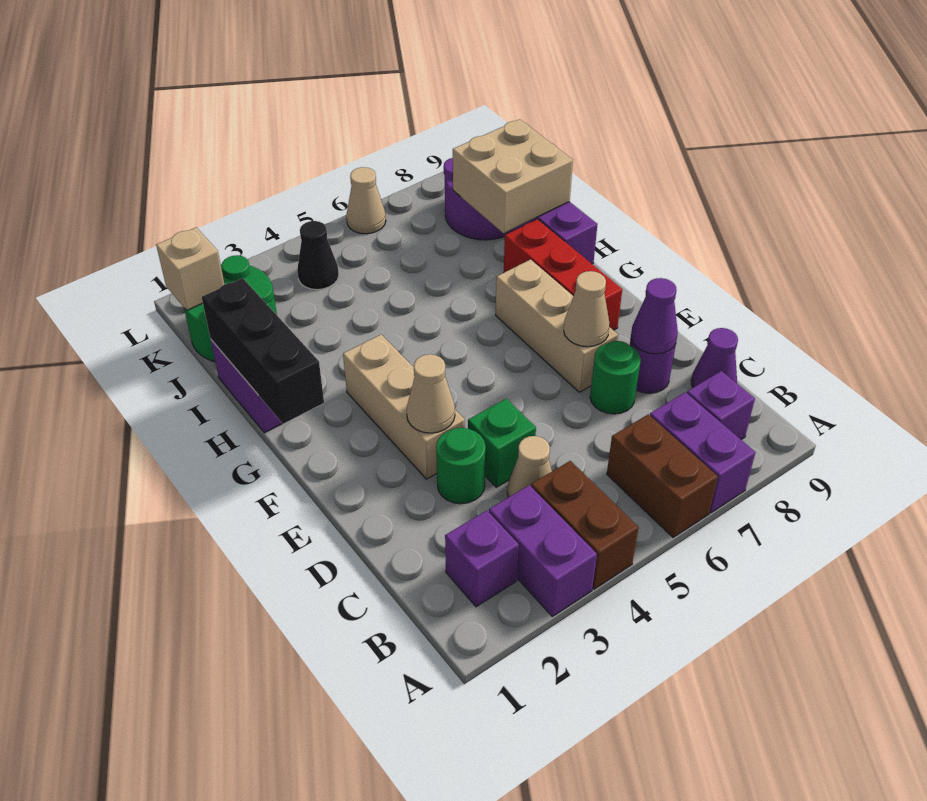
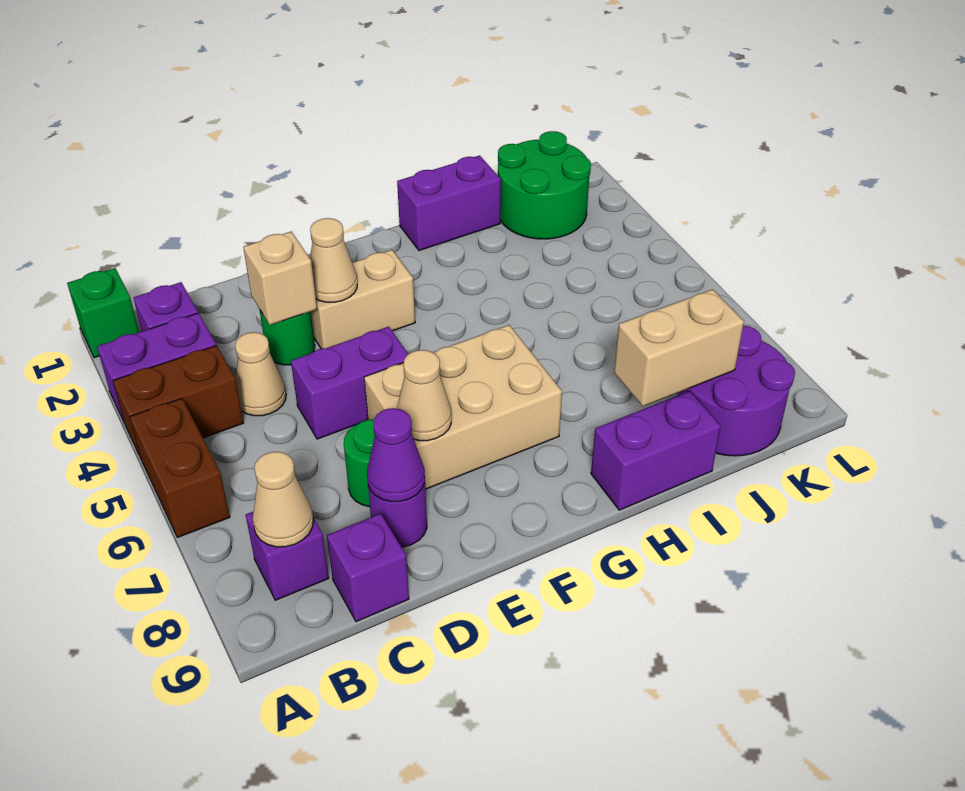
brown brick A6:B6 level 1 -> brown brick A5:A6 level 1
purple brick A7:B7 level 1 -> purple brick D5:E5 level 1
purple cone C9 level 1 -> purple brick C9 level 1
green brick D4 level 1 -> green brick A1 level 1
tan brick E3:G3 level 1 -> tan brick E3:F3 level 1
tan brick E7:G7 level 1 -> tan brick E6:G7 level 1
red brick F8:H8 level 1 -> none
black brick G1:I1 level 2 -> none
tan brick I8:J9 level 2 -> tan brick I8:J8 level 2
tan brick K1 level 2 -> tan brick D3 level 2
black cone K4 level 1 -> none
tan cone L6 level 1 -> tan cone B8 level 2

